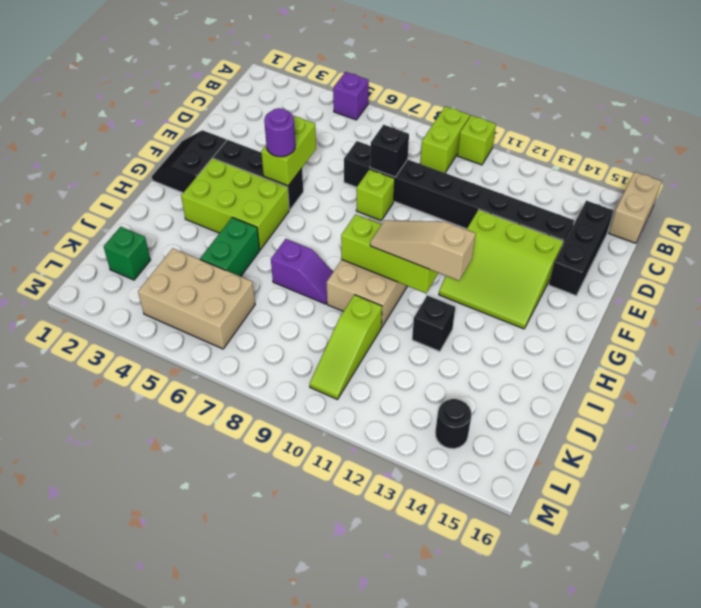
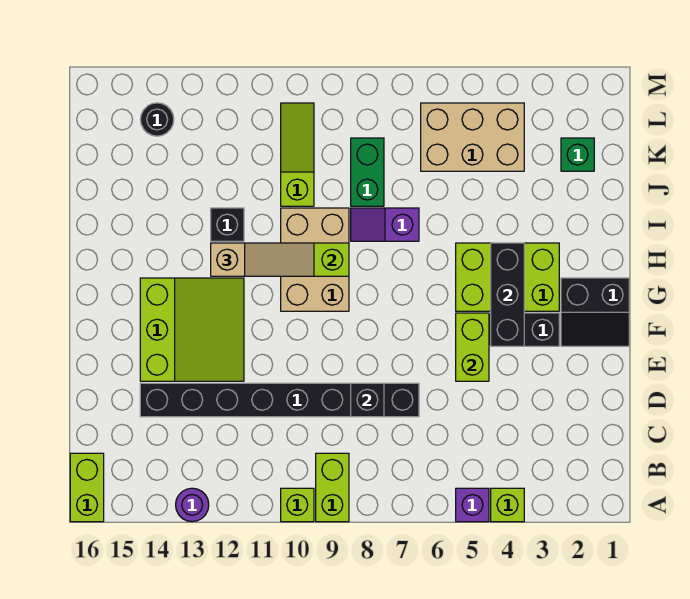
tan brick A16:B16 level 1 -> lime brick A16:B16 level 1
black brick C15:E15 level 1 -> black brick F4:H4 level 2
lime brick E8 level 1 -> lime brick A4 level 1
lime slope E12:G14 level 1 top E -> lime slope E12:G14 level 1 top 14
black slope F1:G2 level 1 top 2 -> black slope F1:G2 level 1 top G
purple round brick F5 level 3 -> purple round brick A13 level 1
green brick I5:J5 level 1 -> green brick J8:K8 level 1

